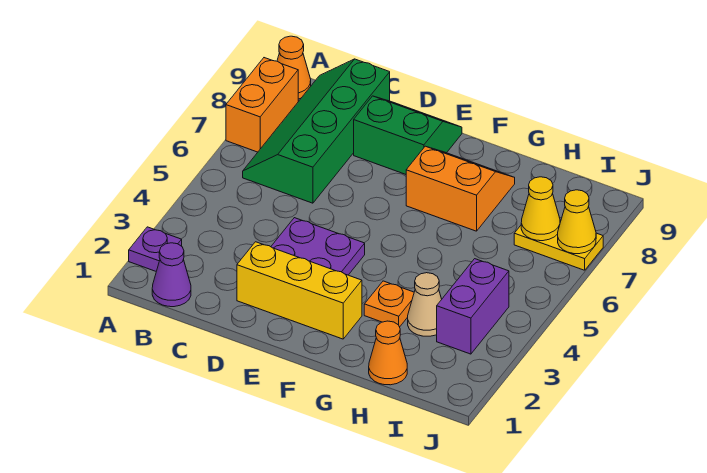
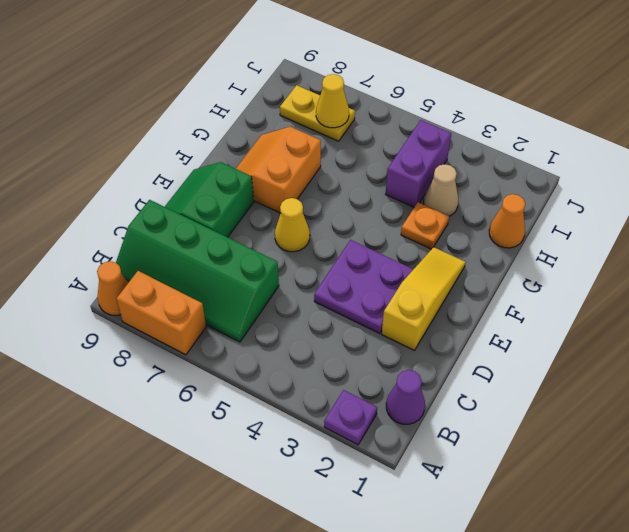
yellow brick D2:F2 level 1 -> yellow slope D2:F2 level 1 top D
purple brick I3:I4 level 1 -> purple brick H4:I4 level 1
yellow plate I7:J7 level 1 -> yellow plate I7:I8 level 1
yellow cone J7 level 2 -> yellow cone E6 level 1

